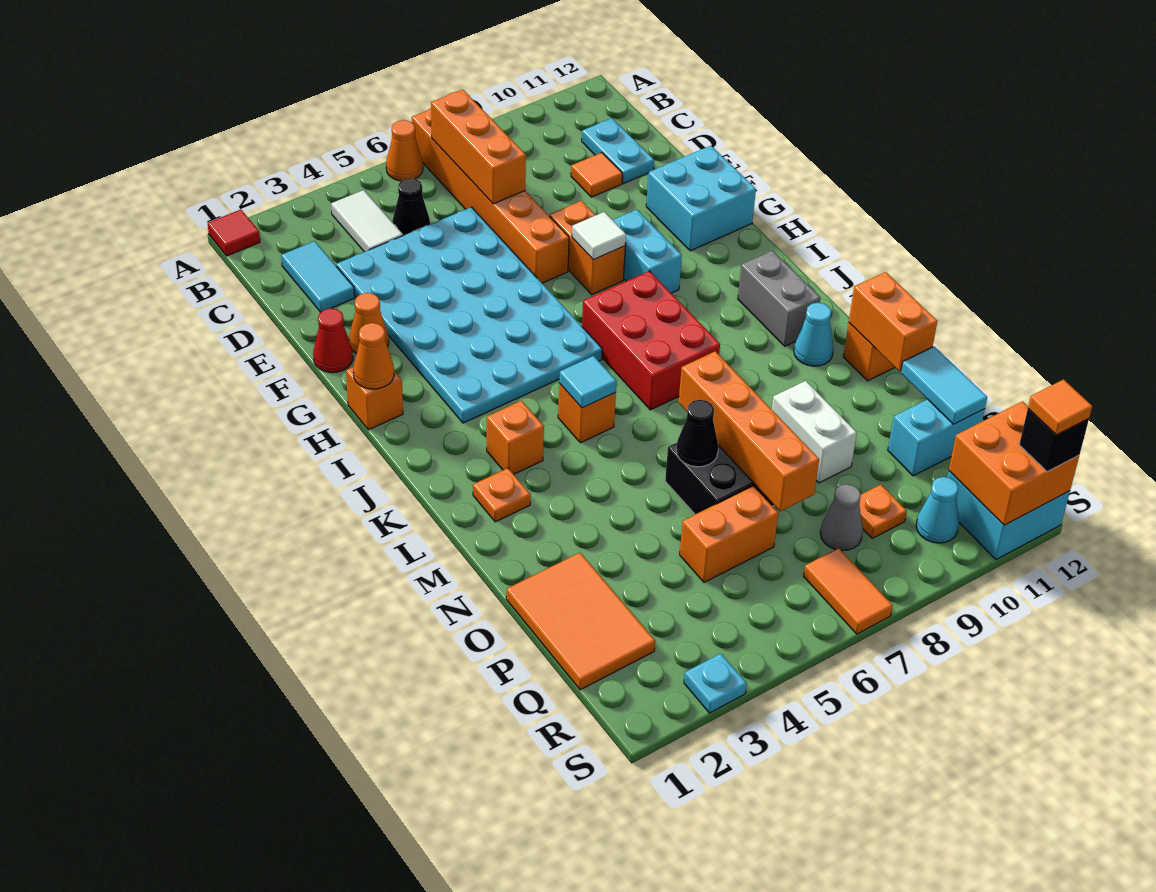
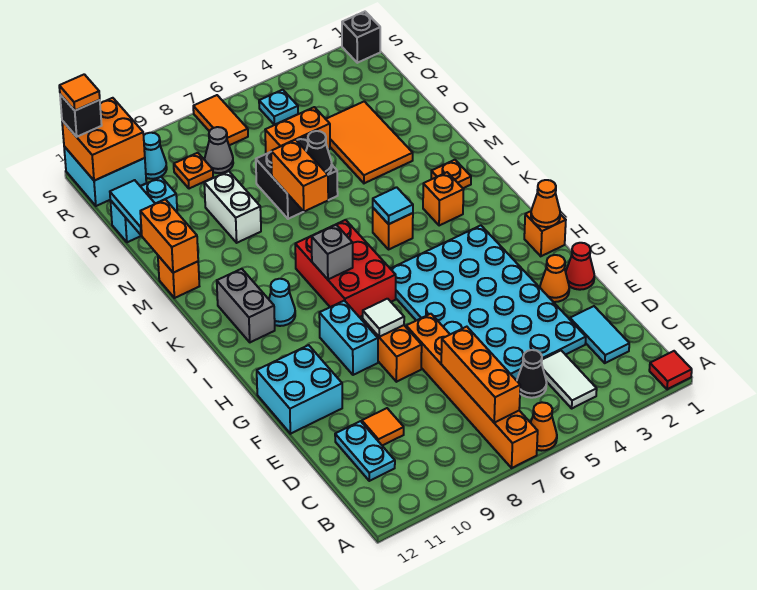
none -> grey brick J8 level 2
cyan cone L11 level 1 -> cyan cone J10 level 1
orange brick M7:P7 level 2 -> orange brick M7:N7 level 2
orange tile O1:Q2 level 1 -> orange tile N3:P4 level 1
none -> black brick S1 level 1
cyan plate S3 level 1 -> cyan plate R5 level 1

